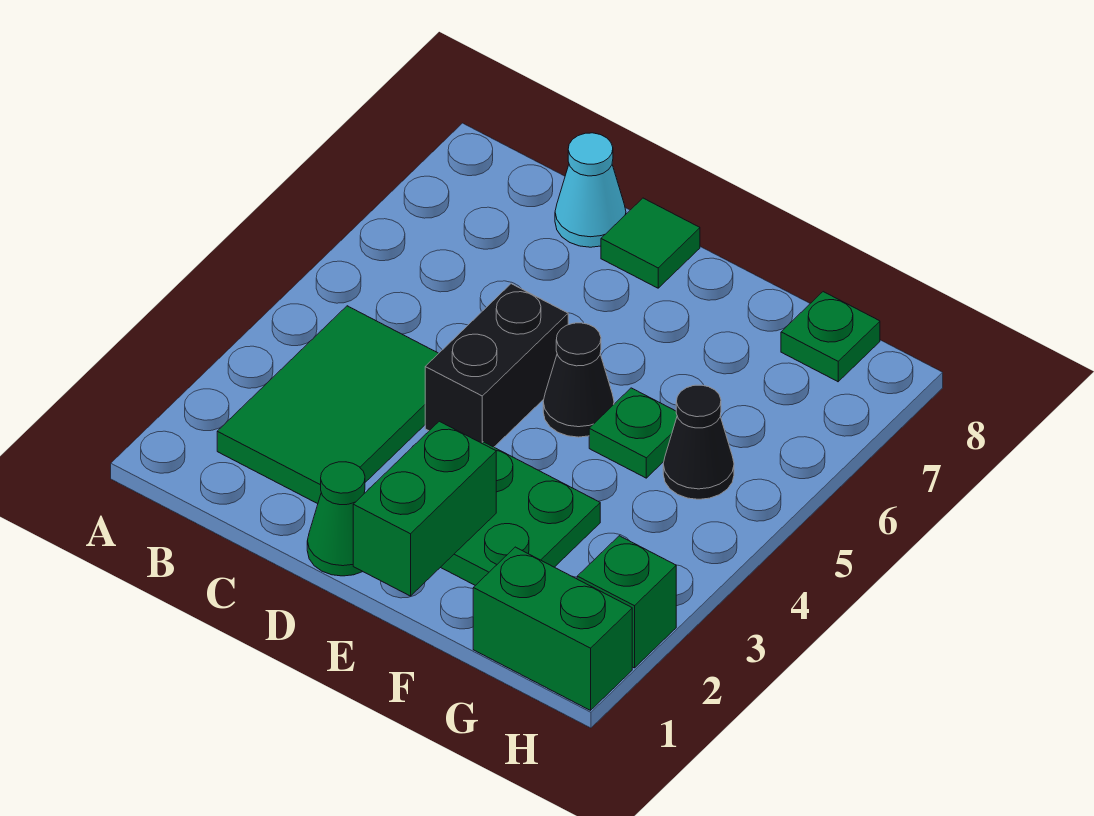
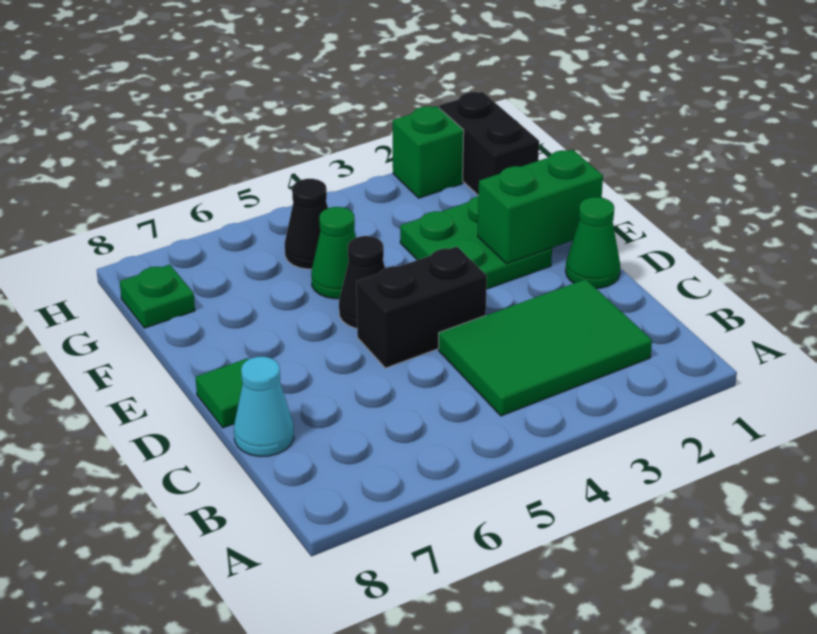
green plate F5 level 1 -> green cone F5 level 1
green brick G1:H1 level 1 -> black brick G1:H1 level 1

